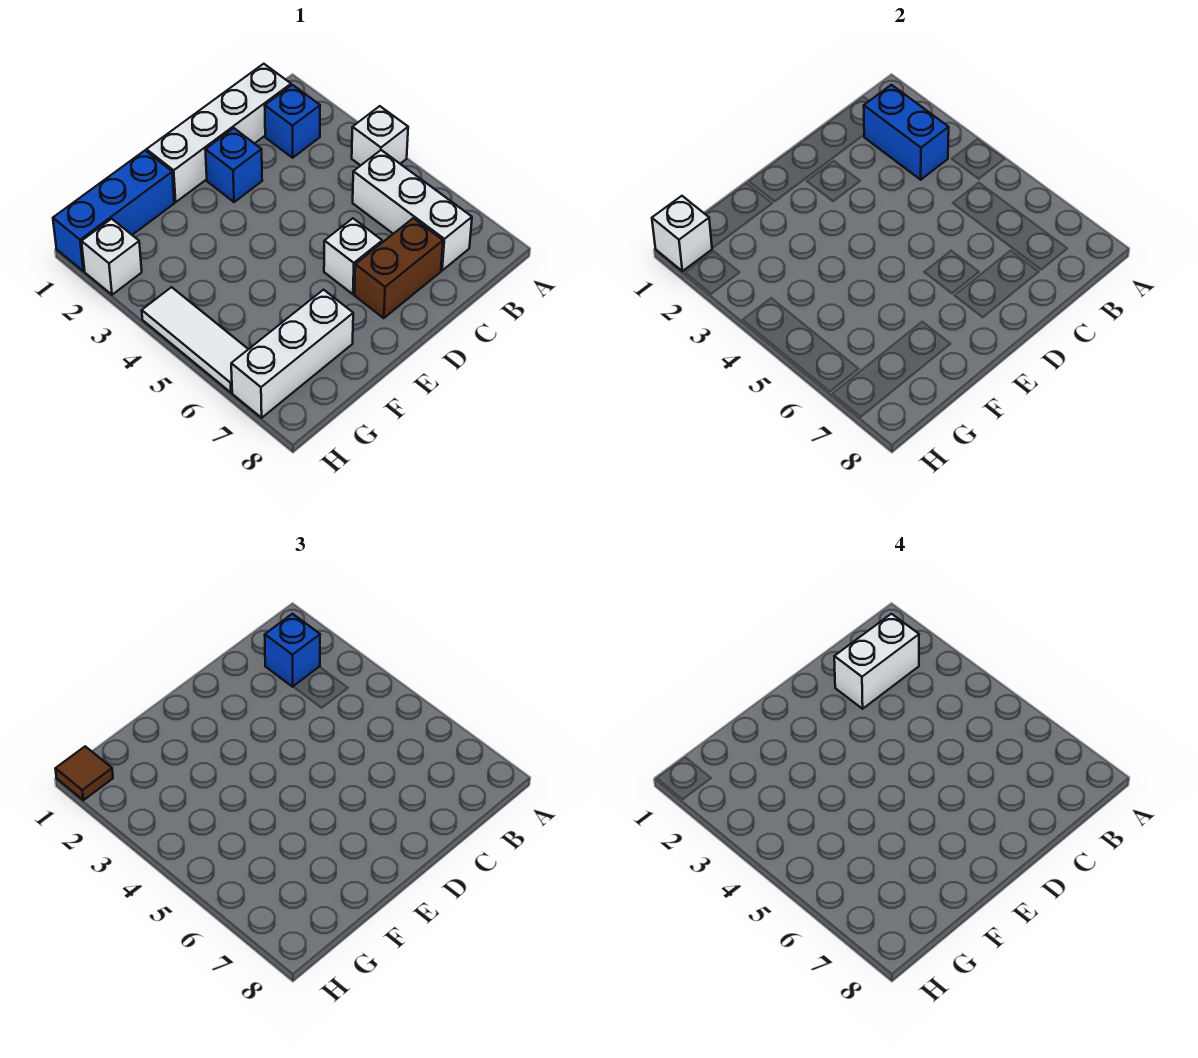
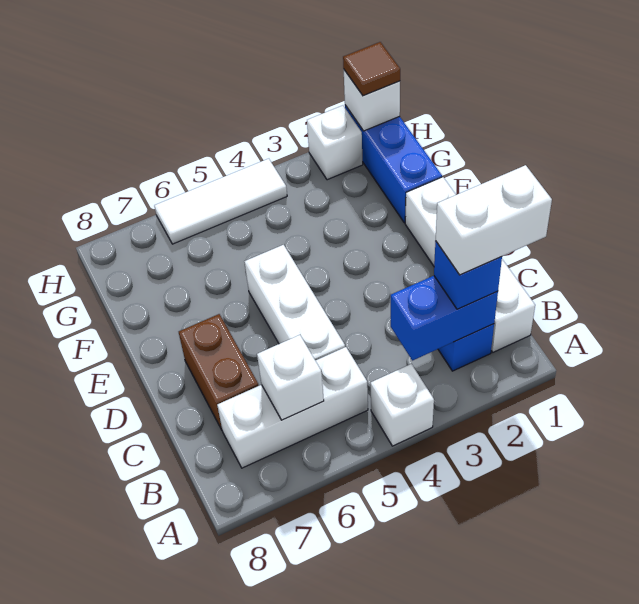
white brick B2:C2 level 4 -> white brick B1:B2 level 4
blue brick D2 level 1 -> none
white brick D6 level 1 -> white brick B6 level 2
white brick F7:H7 level 1 -> white brick C5:E5 level 1

